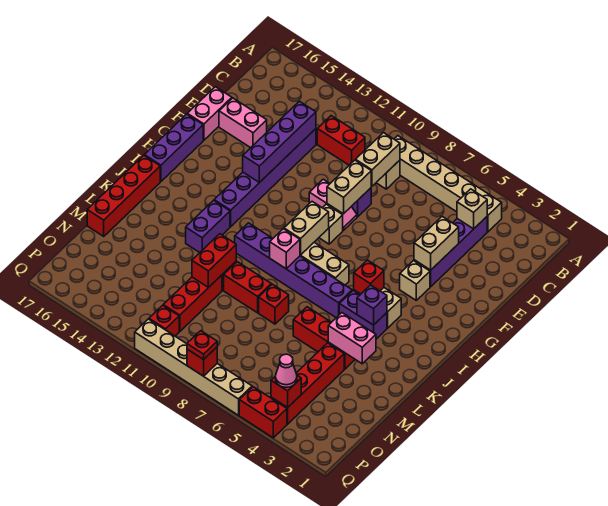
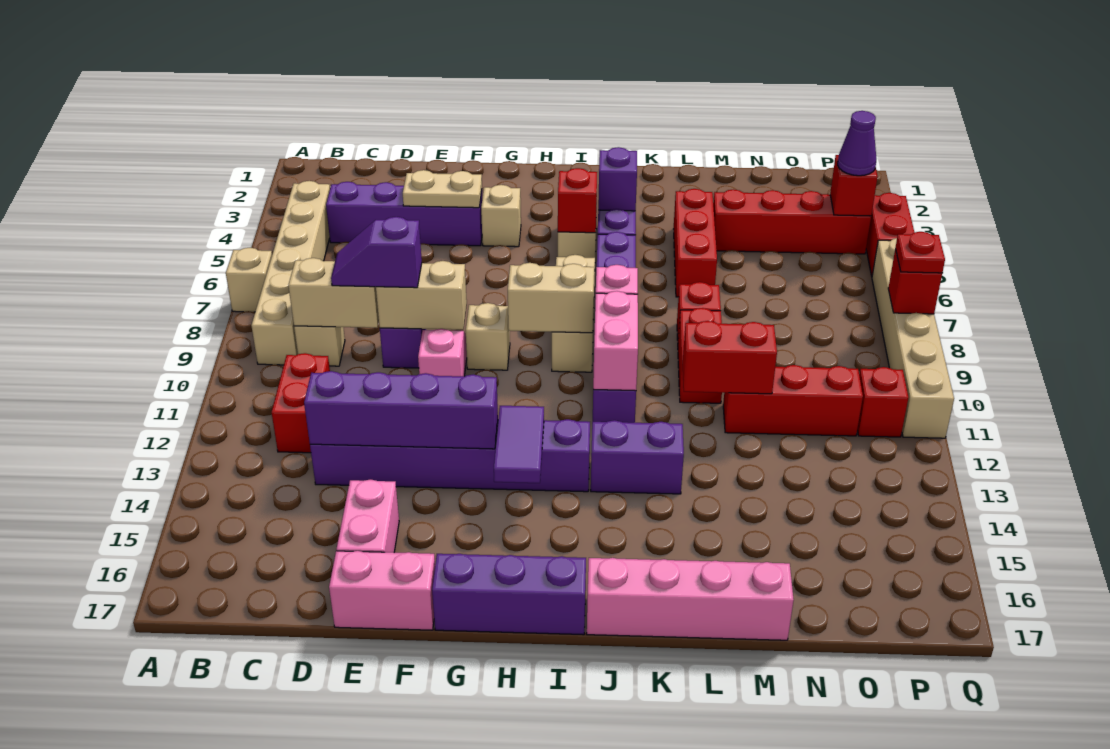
tan brick C4 level 2 -> tan brick A7 level 1
none -> purple slope D9:E9 level 3 top E
tan brick E4:F4 level 2 -> tan plate E4:F4 level 2
none -> purple tile H13:H14 level 2
red brick J17:M17 level 1 -> pink brick J17:M17 level 1
pink brick L3:L4 level 2 -> pink brick J10:J11 level 2
pink cone P4 level 3 -> purple cone P4 level 3

